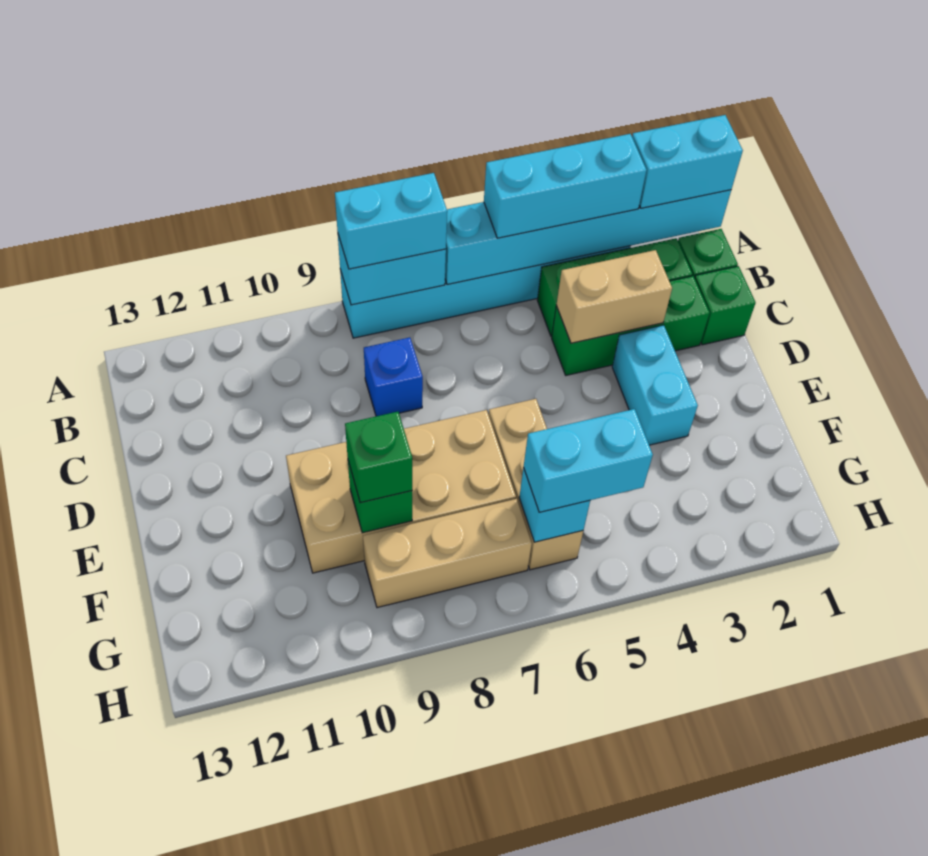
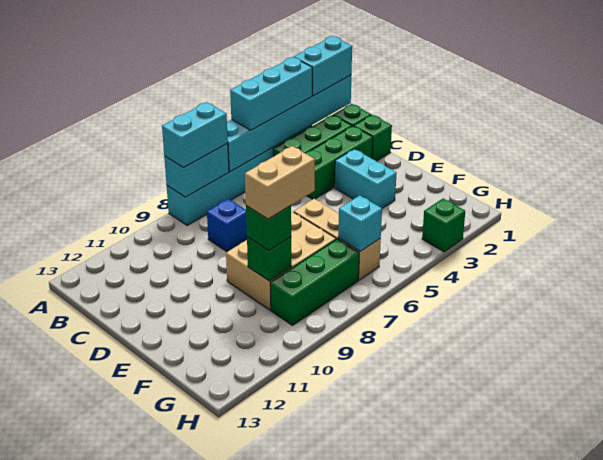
tan brick C3:C4 level 2 -> tan brick F8:F9 level 4
tan brick E7:F10 level 1 -> tan brick E7:F9 level 1
cyan brick G5:G6 level 3 -> none
tan brick G7:G9 level 1 -> green brick G7:G9 level 1
none -> green brick H3 level 1

